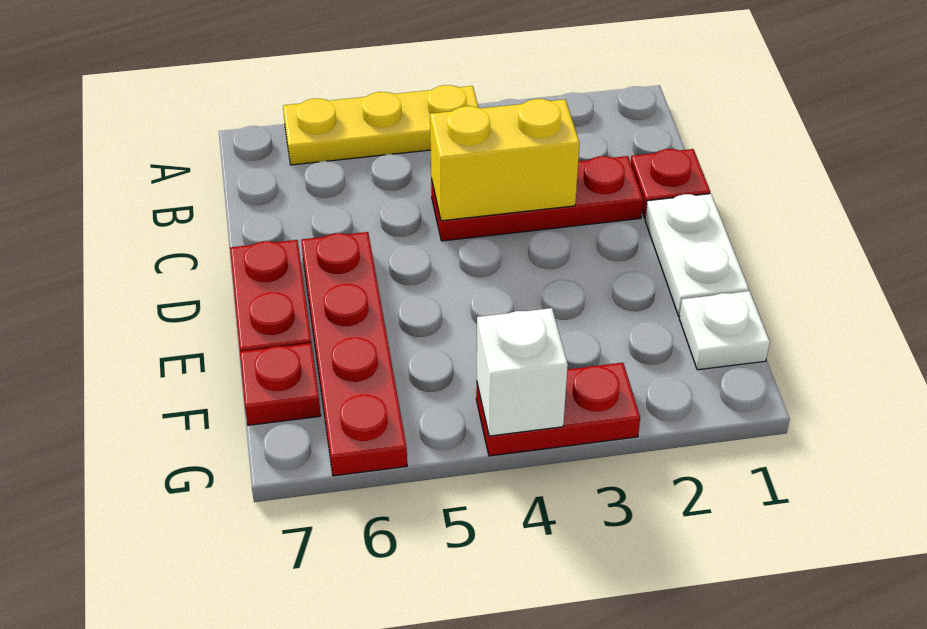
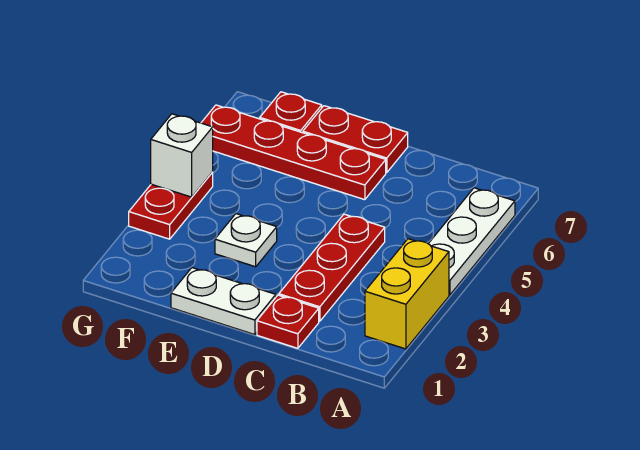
yellow plate A4:A6 level 1 -> white plate A4:A6 level 1
yellow brick C3:C4 level 2 -> yellow brick A2:A3 level 1
white plate F1 level 1 -> white plate E3 level 1

